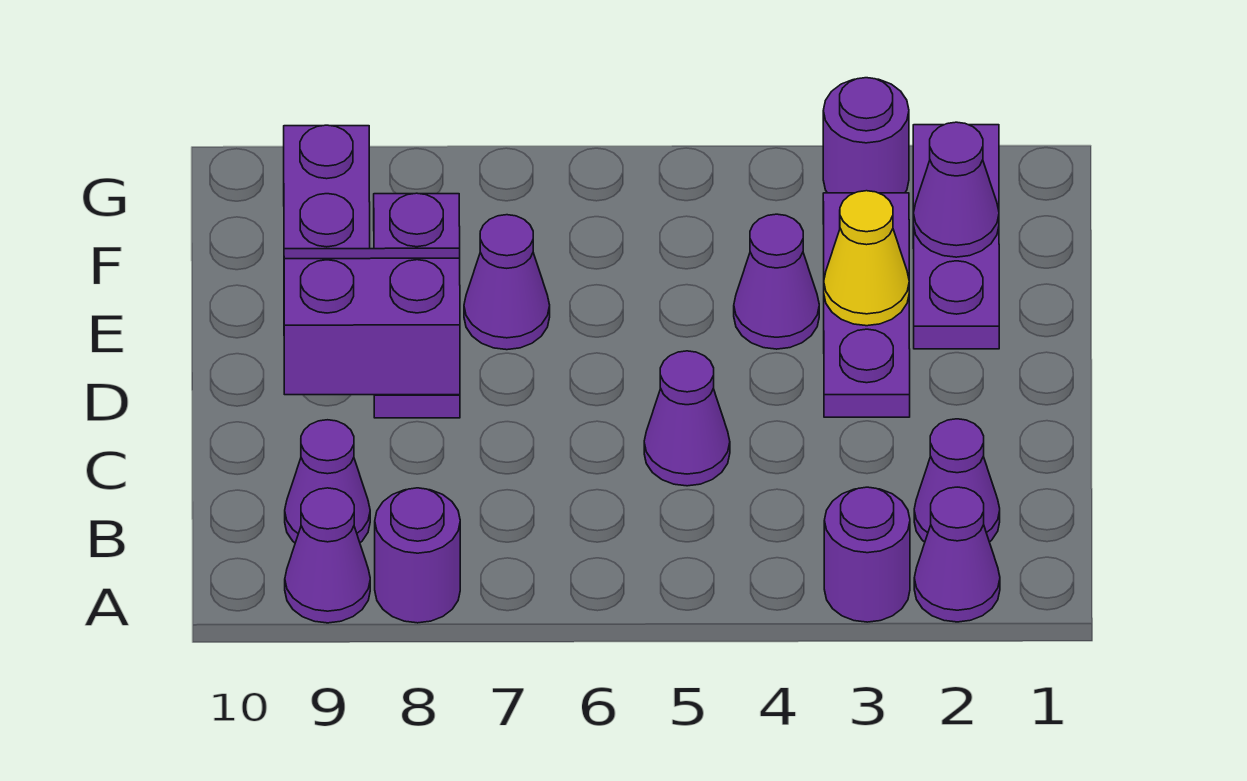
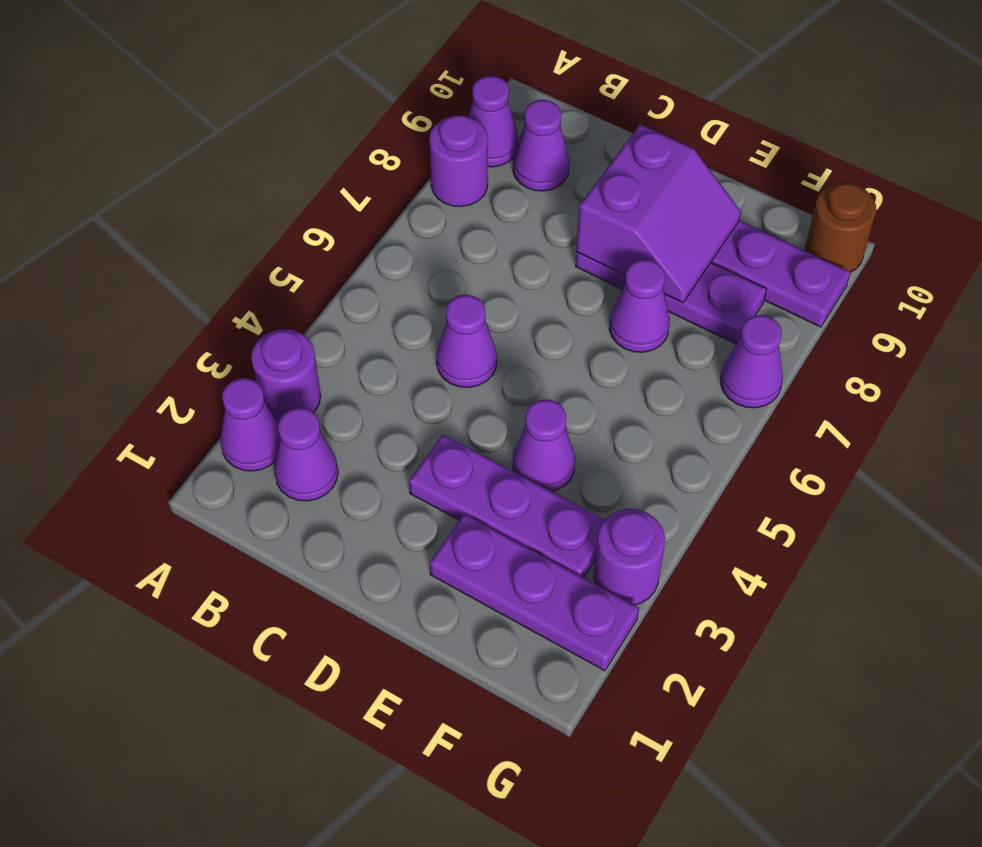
yellow cone E3 level 2 -> none
purple cone F2 level 2 -> purple cone G7 level 1
none -> brown round brick G10 level 1

